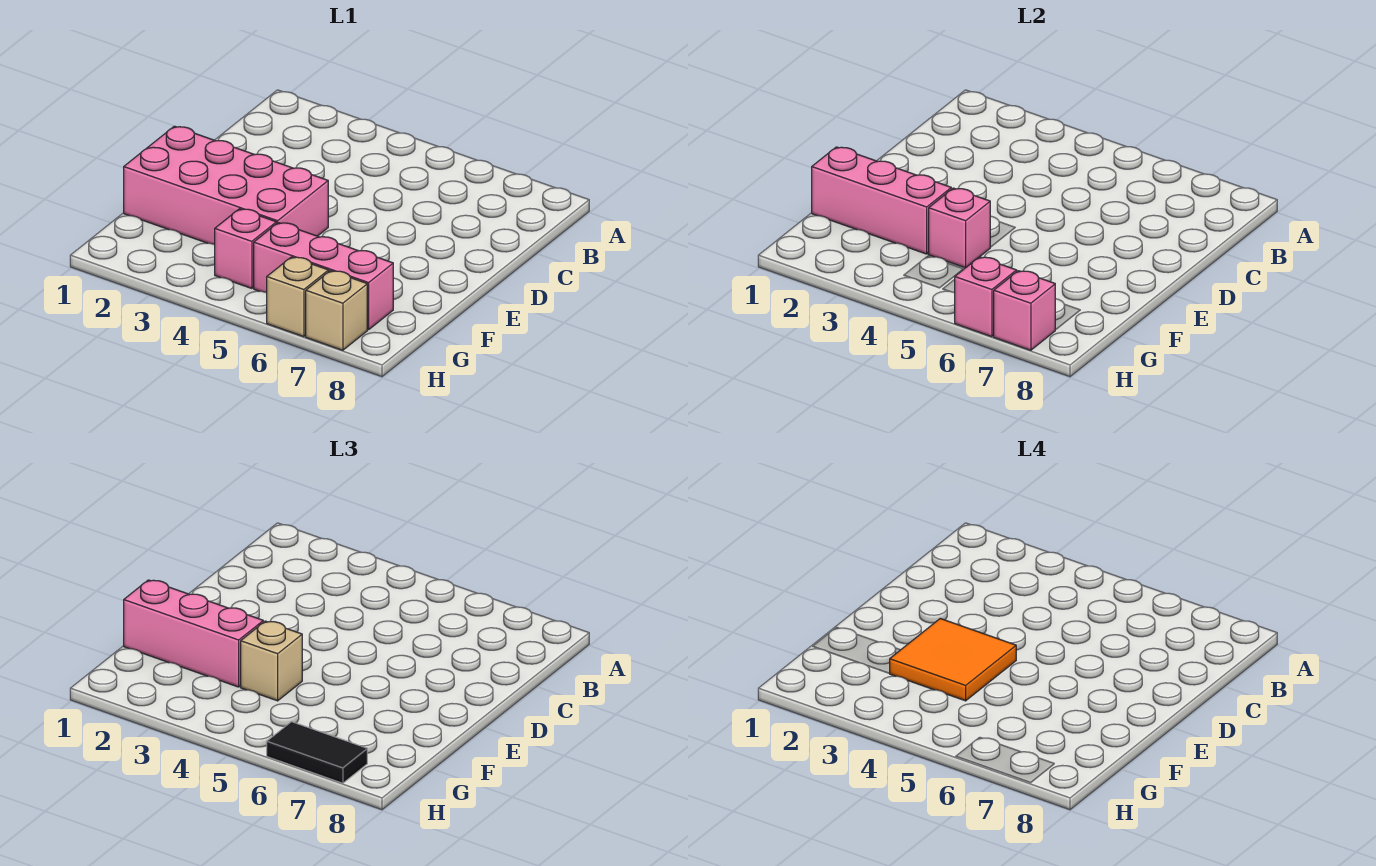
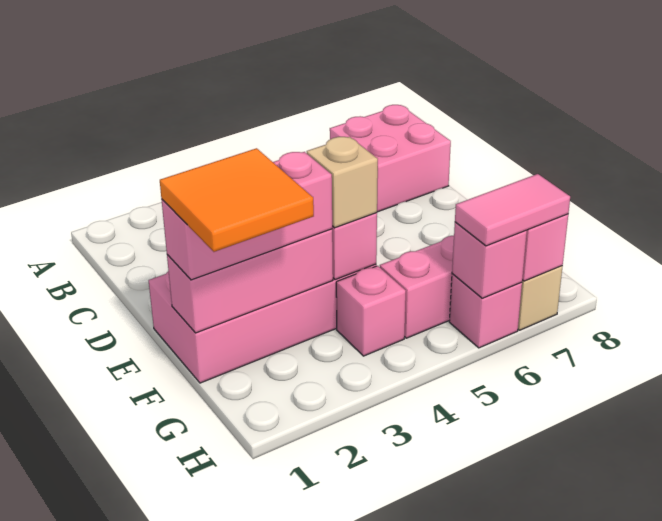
none -> pink brick B7:C8 level 1
orange tile E3:F4 level 4 -> orange tile F1:G2 level 4
tan brick H6 level 1 -> pink brick H6 level 1
black tile H6:H7 level 3 -> pink tile H6:H7 level 3

